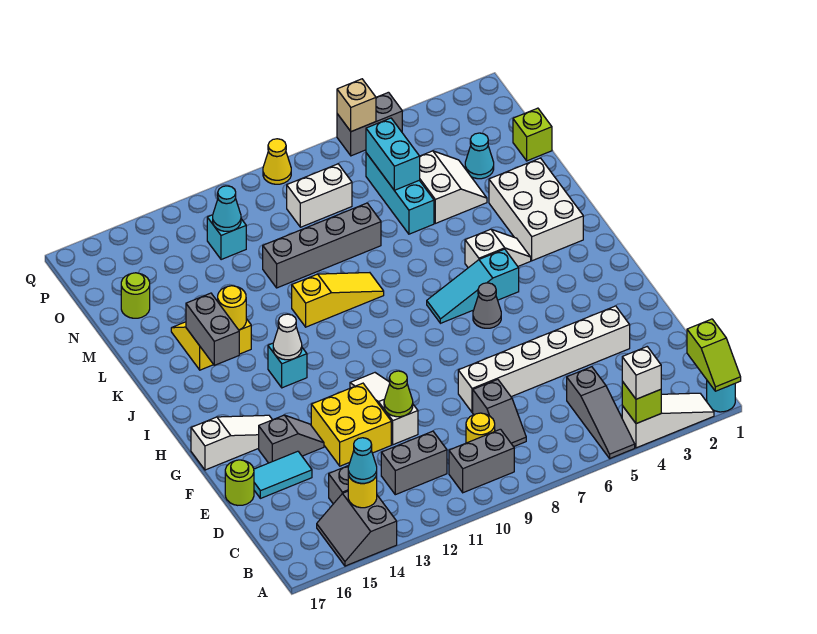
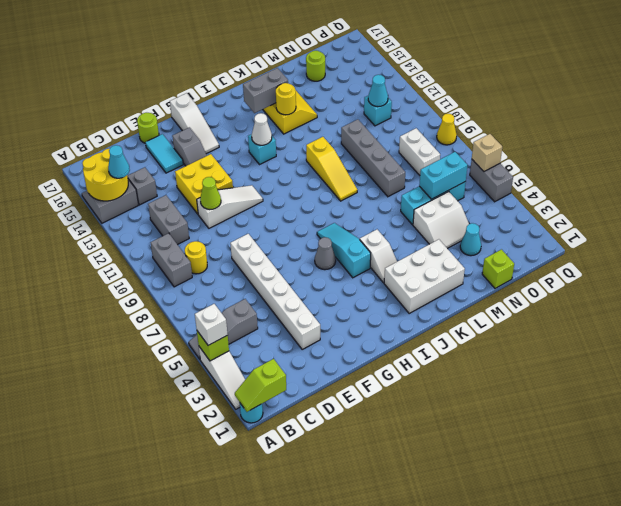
yellow round brick B14 level 2 -> yellow round brick A14:B15 level 2
grey slope C8:D8 level 1 top D -> none

